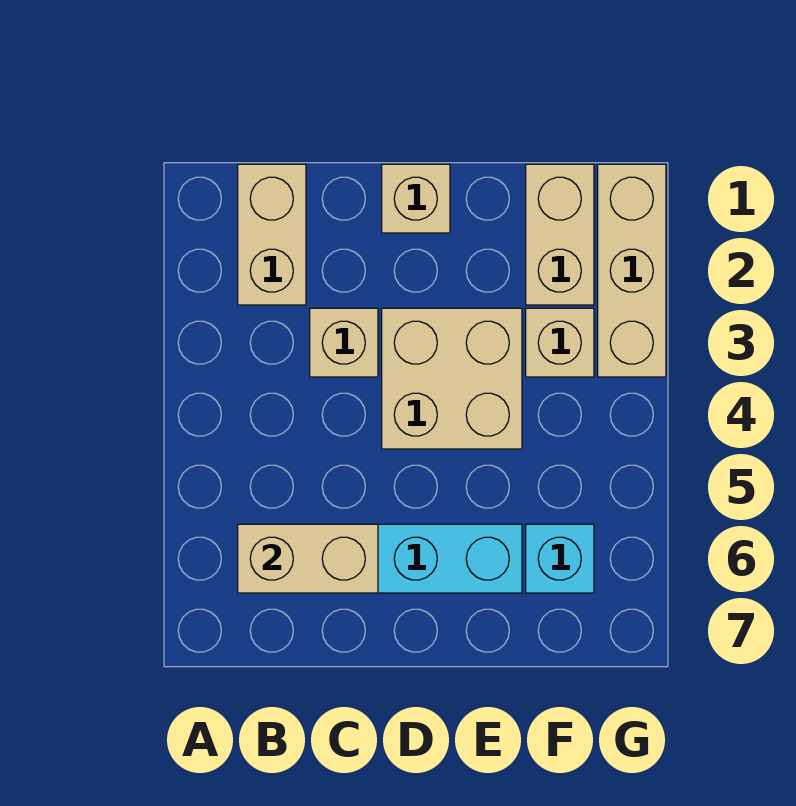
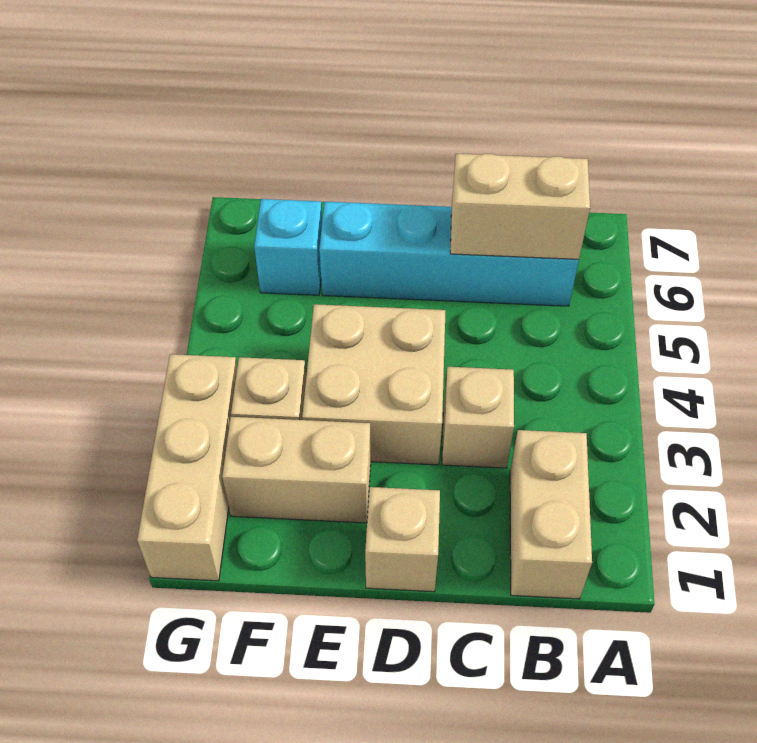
tan brick F1:F2 level 1 -> tan brick E2:F2 level 1

